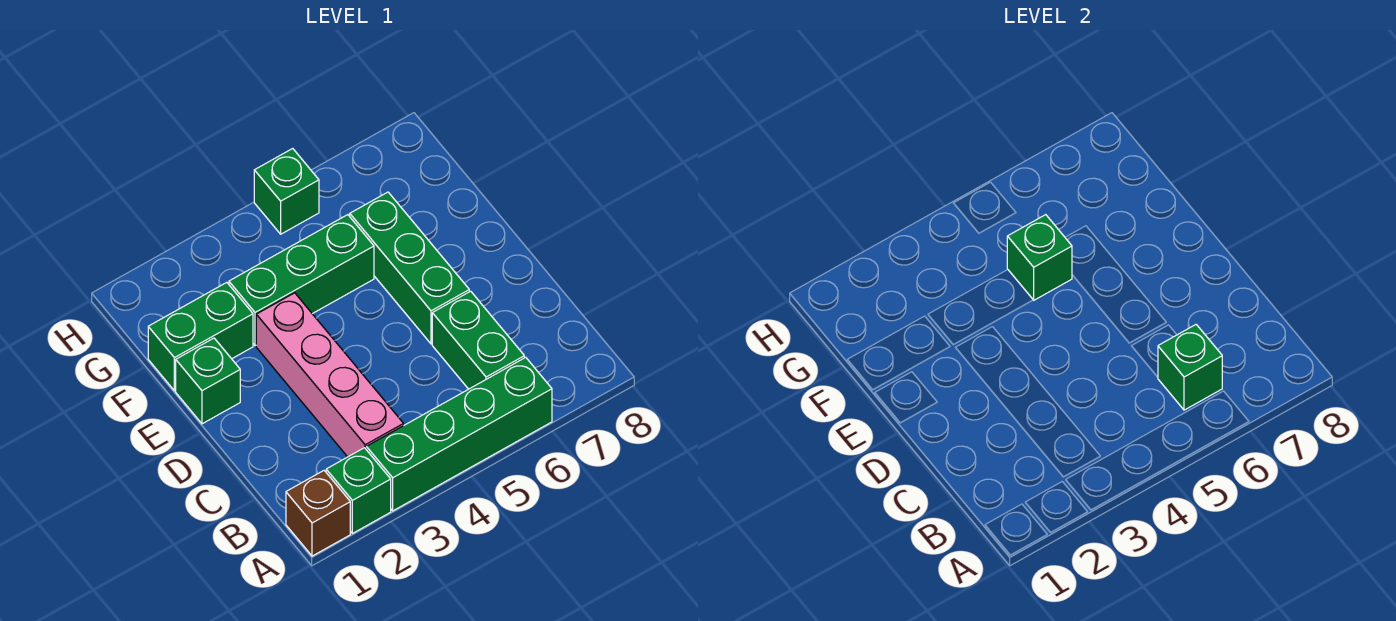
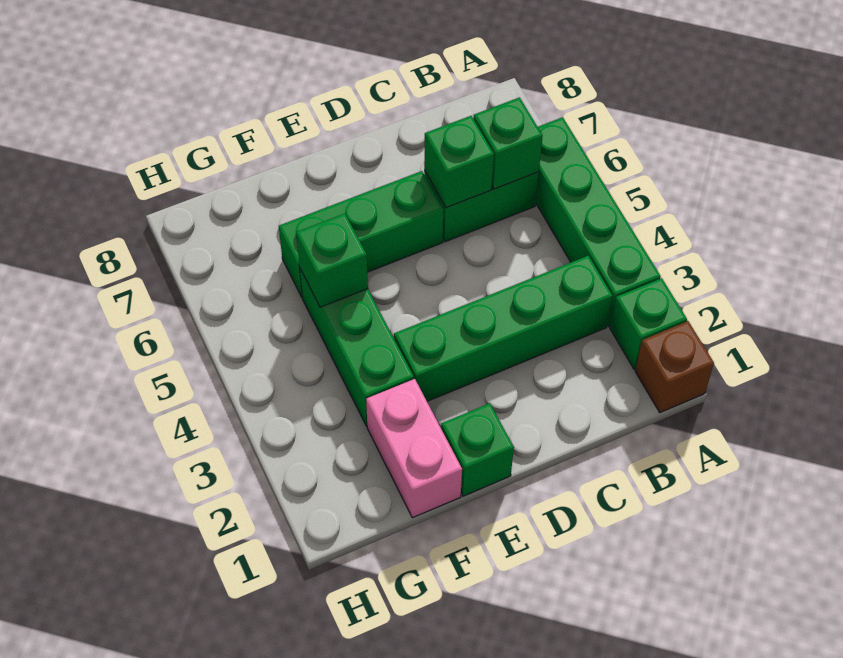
pink brick B3:E3 level 1 -> green brick B3:E3 level 1
green brick F1:F2 level 1 -> pink brick F1:F2 level 1
green brick H5 level 1 -> green brick C6 level 2

